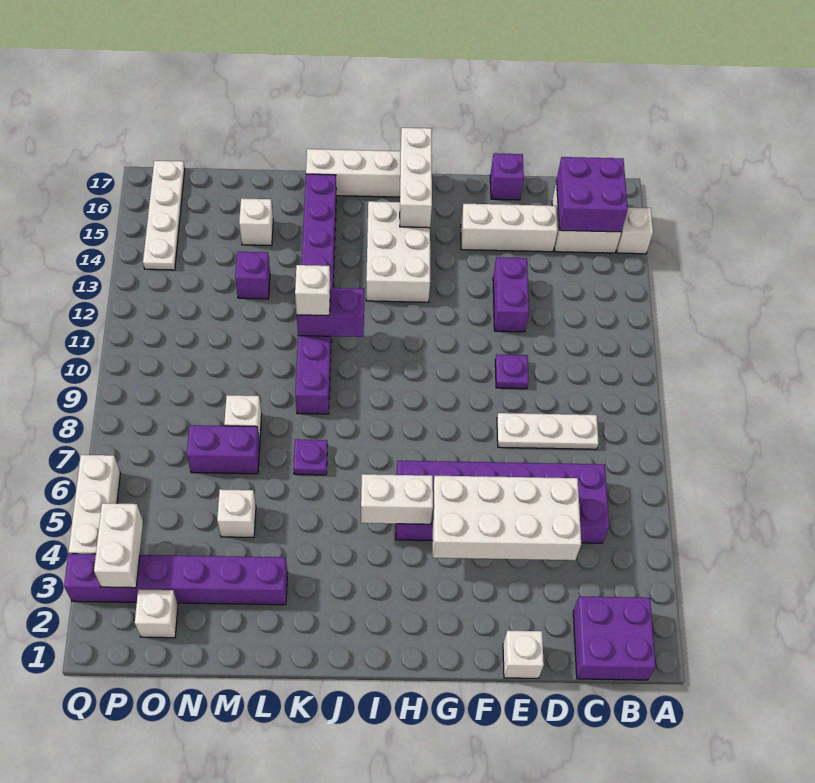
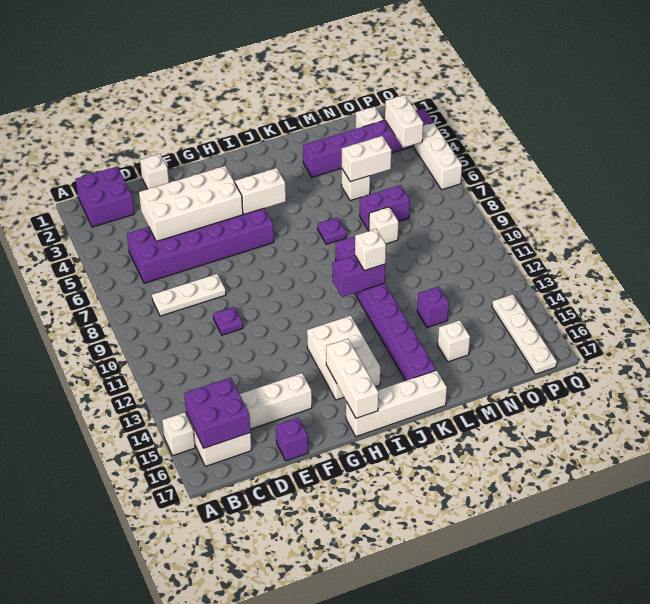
purple brick E12:E13 level 1 -> none
none -> white brick M5:N5 level 2

